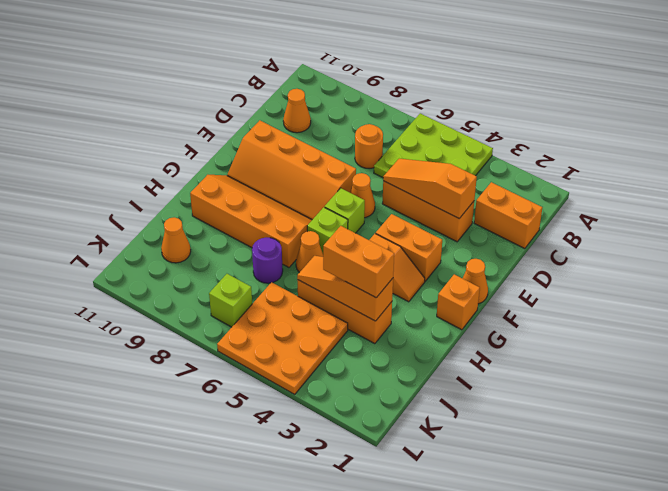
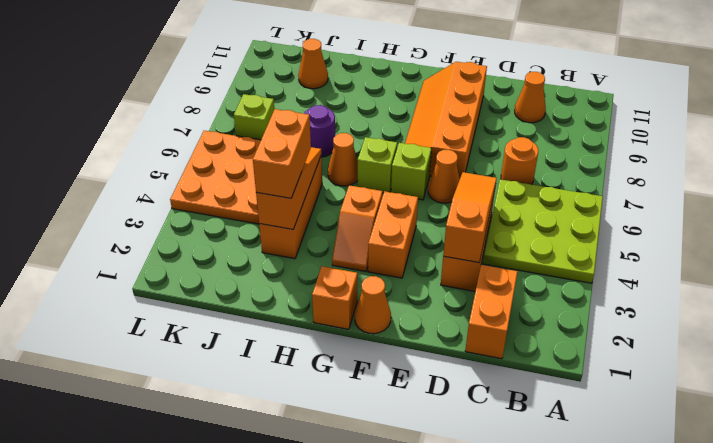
orange slope G7:H10 level 1 top H -> none

